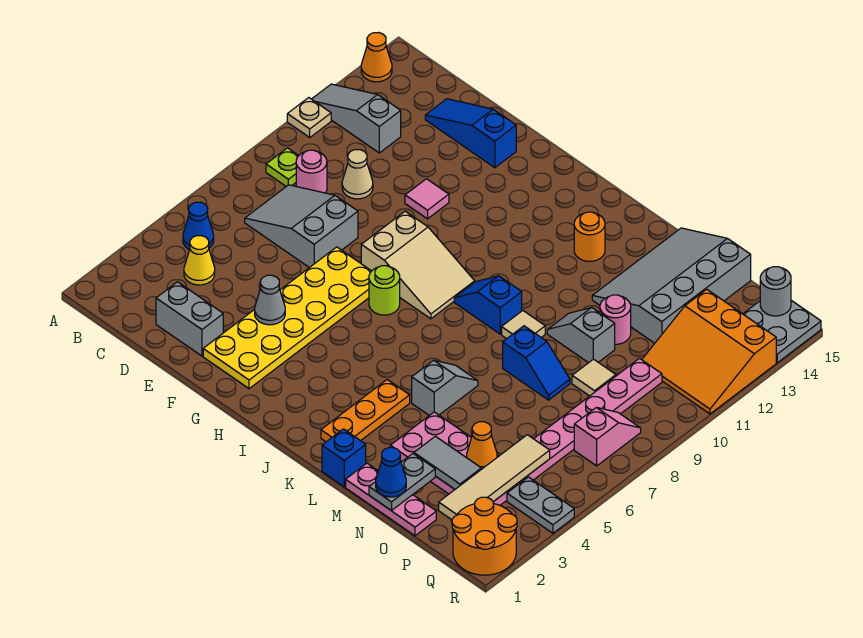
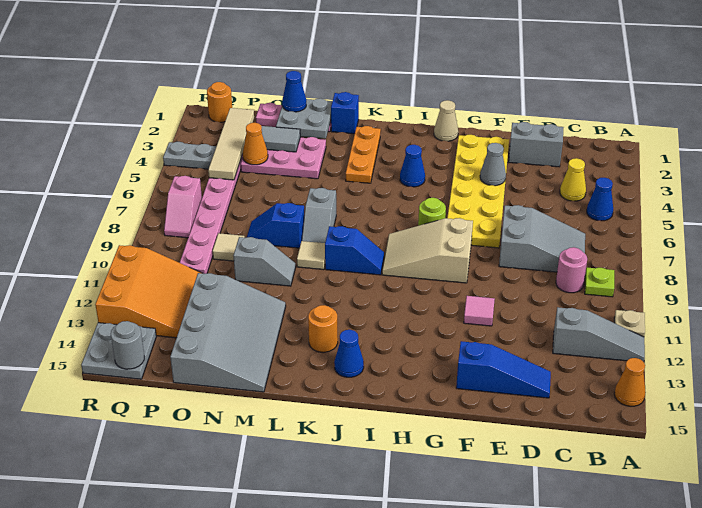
tan cone D10 level 1 -> tan cone H1 level 1
none -> blue cone I4 level 1
none -> blue cone J14 level 1
grey slope L5:L6 level 1 top 5 -> grey slope L7:L8 level 1 top 7
grey plate N1:N2 level 2 -> grey plate M1:N2 level 2
pink round brick N11 level 1 -> none
orange slope P11:R13 level 1 top 13 -> orange slope P11:R13 level 1 top R
orange round brick Q1:R2 level 1 -> orange round brick Q1 level 1

